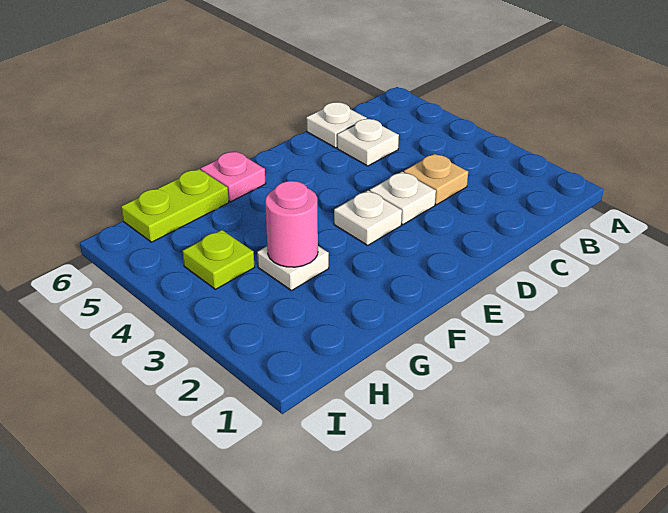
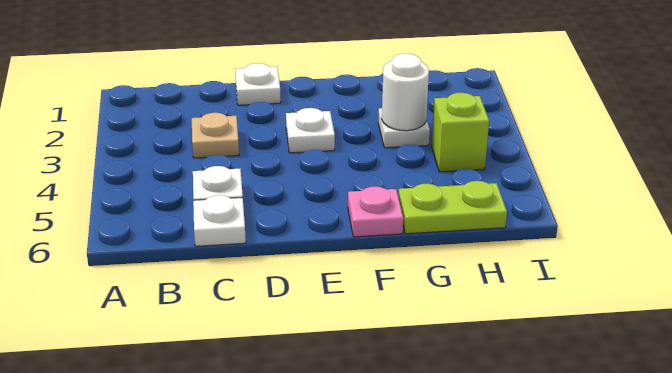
white plate D3 level 1 -> white plate D1 level 1
pink round brick G3 level 2 -> white round brick G3 level 2
lime plate H4 level 1 -> lime brick H4 level 1

